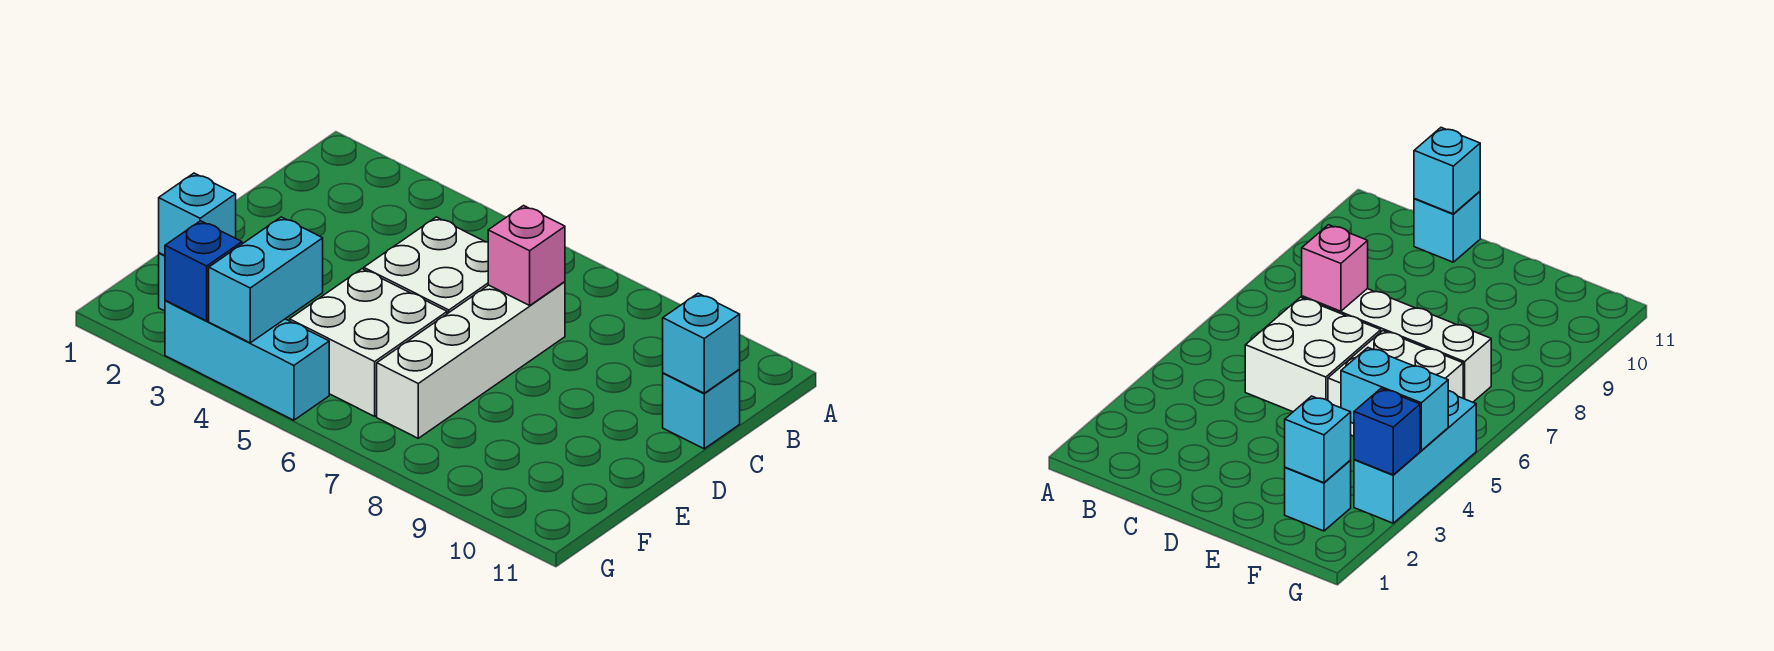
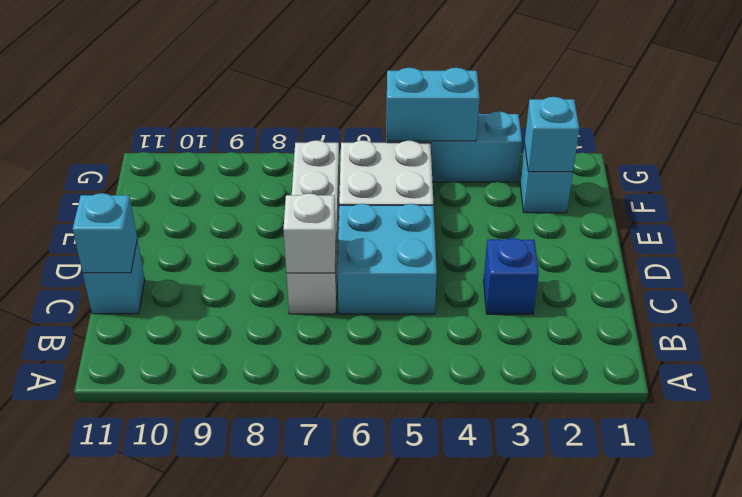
white brick C5:D6 level 1 -> cyan brick C5:D6 level 1
pink brick C7 level 2 -> white brick C7 level 2
cyan brick F4:G4 level 2 -> cyan brick G4:G5 level 2
blue brick G3 level 2 -> blue brick C3 level 1

